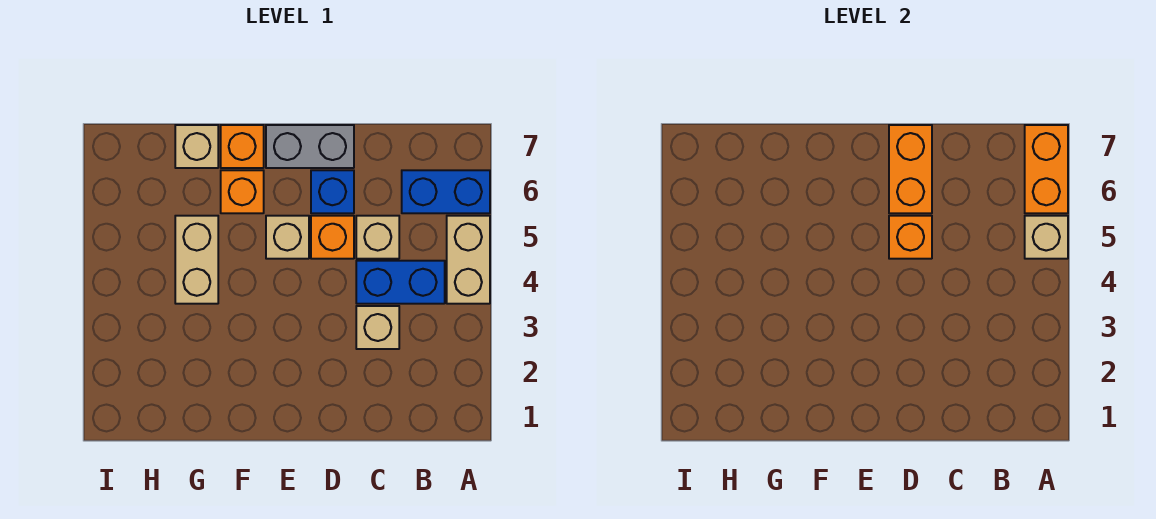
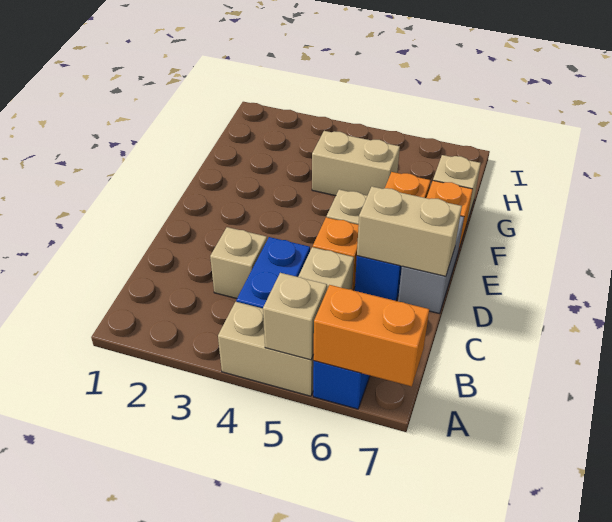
orange brick D5 level 2 -> none
orange brick D6:D7 level 2 -> tan brick D6:D7 level 2

